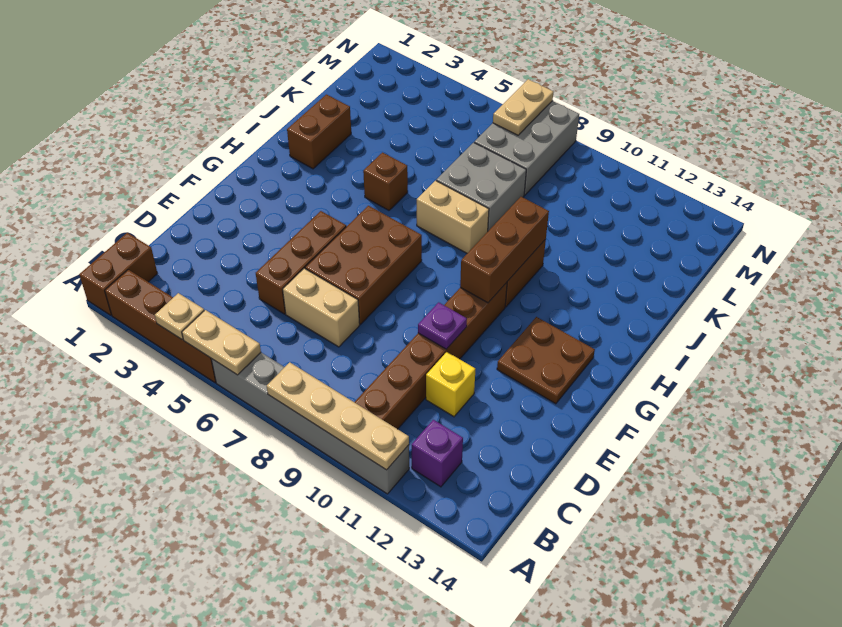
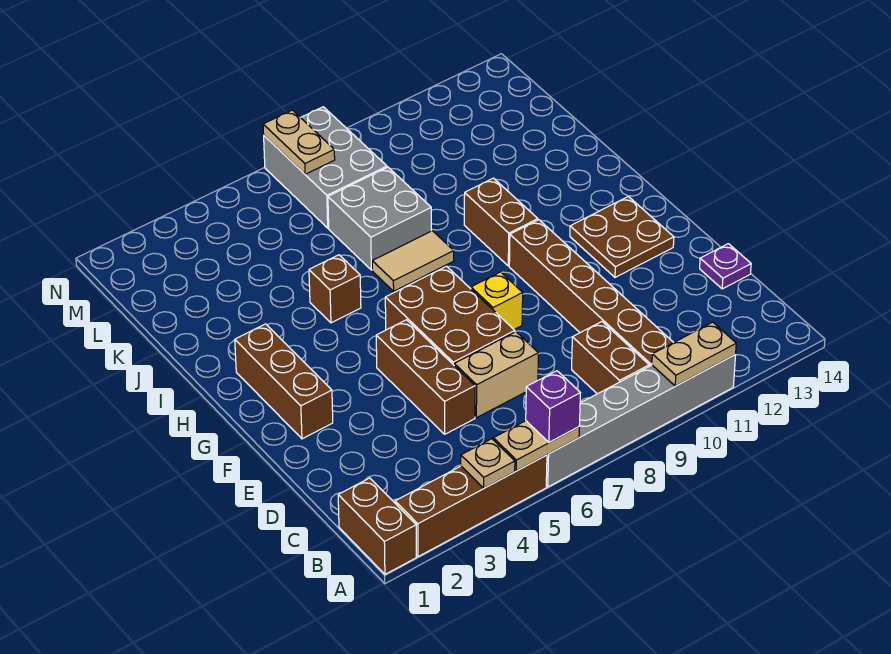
tan plate A8:A11 level 2 -> tan plate A10:A11 level 2
purple brick B12 level 1 -> purple brick A6 level 3
yellow brick D11 level 1 -> yellow brick F8 level 1
purple plate E10 level 2 -> purple plate D14 level 1
brown brick G10:I10 level 2 -> brown brick F2:H2 level 1
brown brick I2:J2 level 1 -> brown brick B9:C9 level 1
tan brick I7:I8 level 1 -> tan tile I7:I8 level 1

